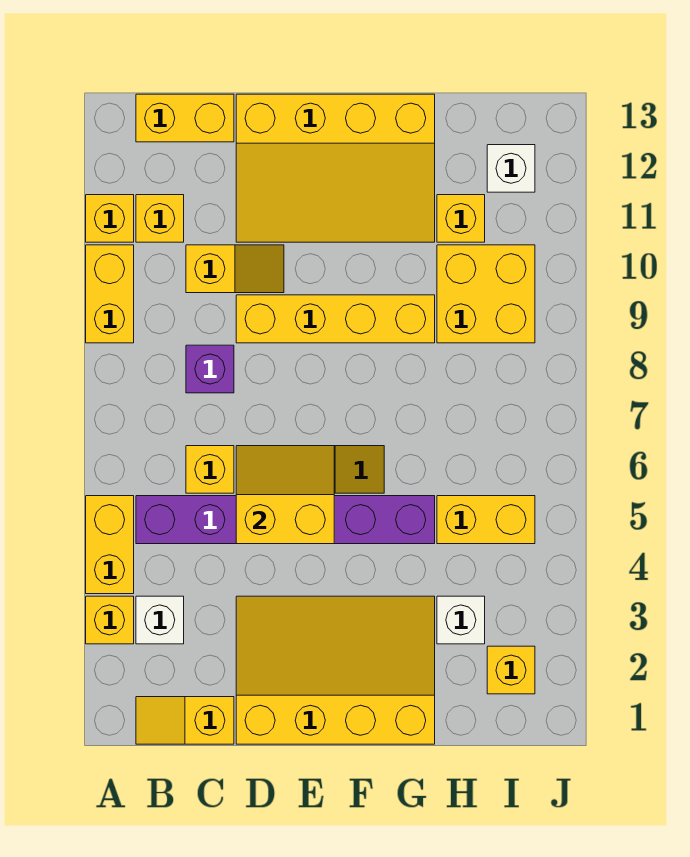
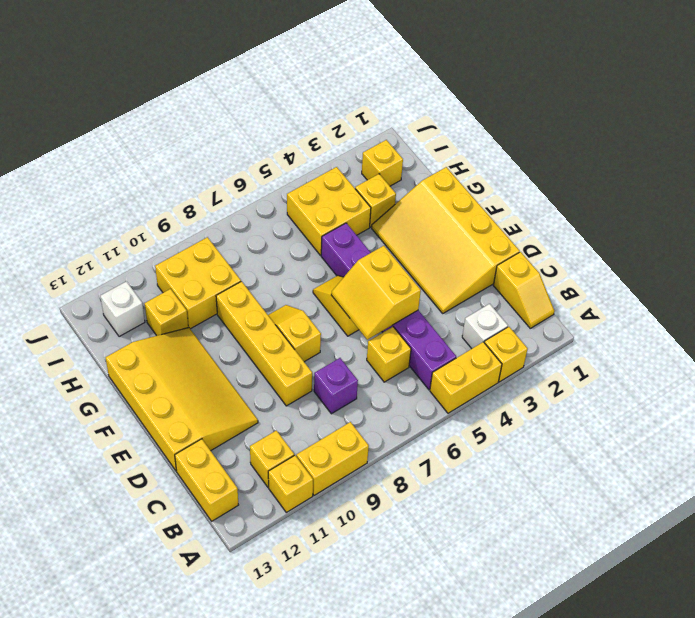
yellow slope C10:D10 level 1 top C -> yellow slope E8:F8 level 1 top E
white brick H3 level 1 -> yellow brick H3 level 1
yellow brick H5:I5 level 1 -> yellow brick H4:I5 level 1

